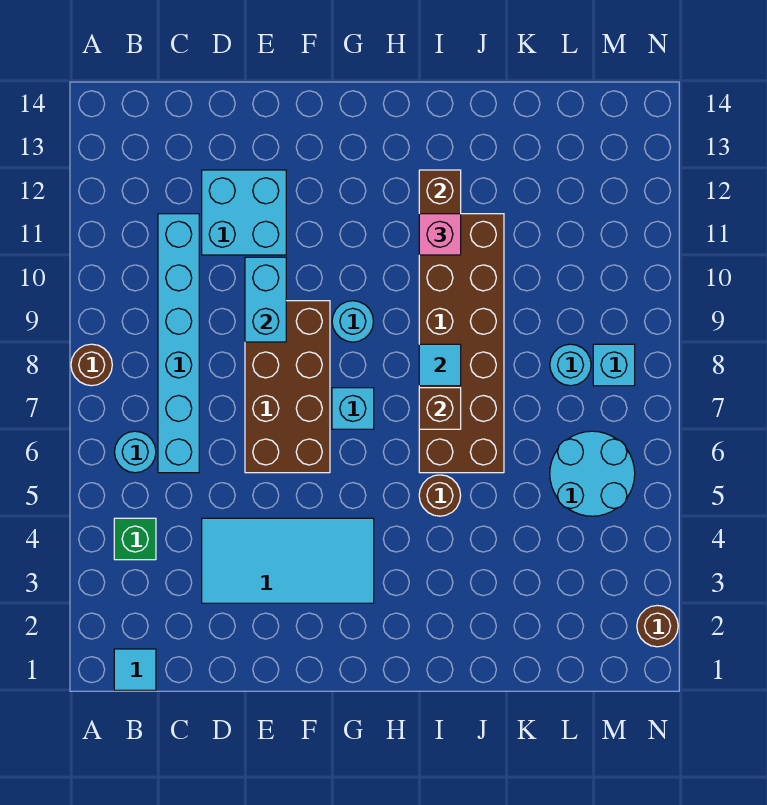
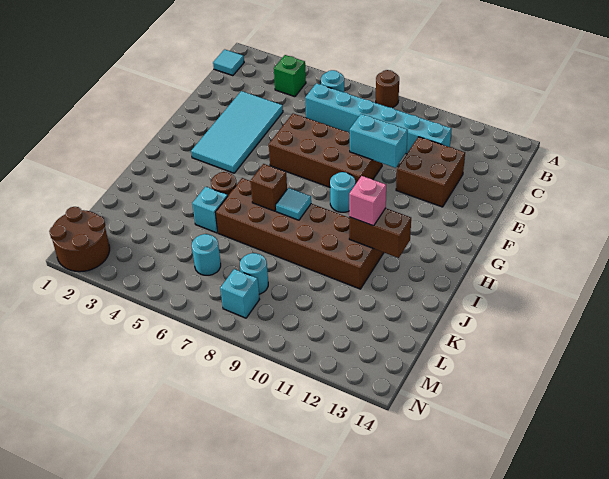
cyan brick D11:E12 level 1 -> brown brick D11:E12 level 1
cyan brick G7 level 1 -> cyan brick J5 level 1
cyan round brick L5:M6 level 1 -> cyan round brick L6 level 1
brown round brick N2 level 1 -> brown round brick M1:N2 level 1

